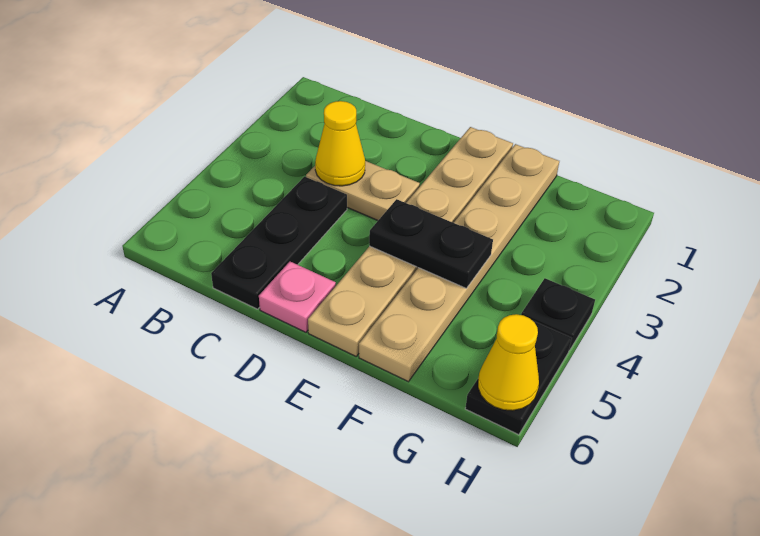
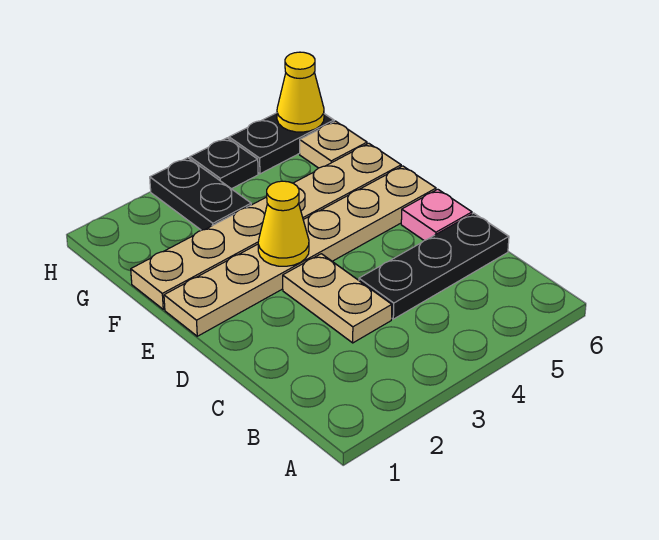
yellow cone C3 level 2 -> yellow cone E3 level 2
black plate E4:F4 level 2 -> black plate G3:H3 level 1
none -> tan plate G6 level 1

